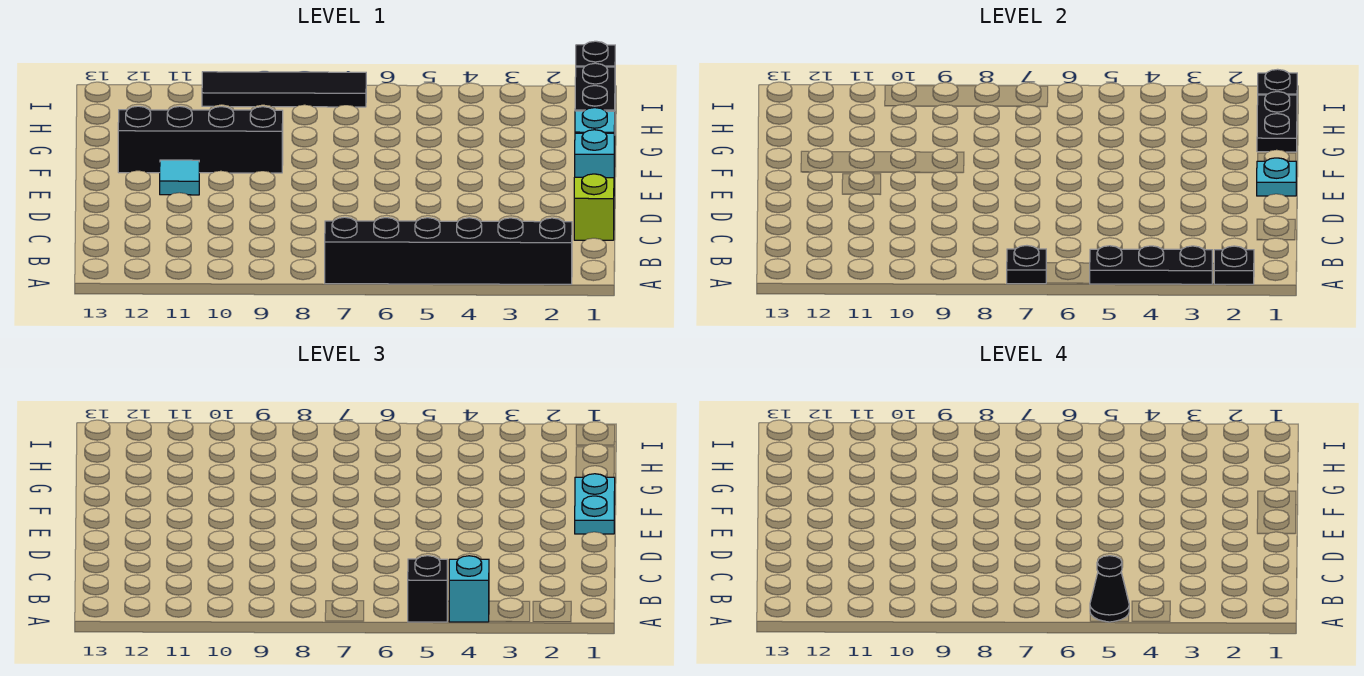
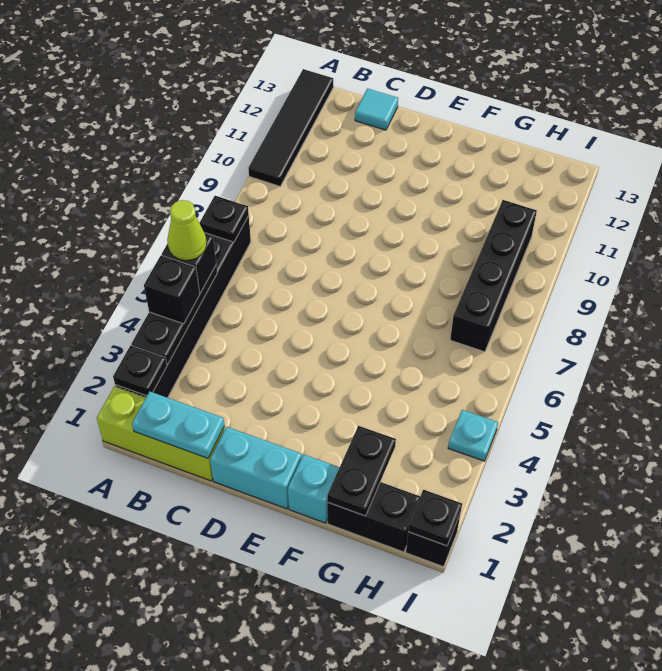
cyan brick A4 level 3 -> black brick A4 level 3
black cone A5 level 4 -> lime cone A5 level 4
lime brick C1 level 1 -> lime brick A1:C1 level 1
cyan brick E1 level 1 -> cyan brick D1:E1 level 1
cyan plate E1 level 2 -> cyan plate I4 level 1
cyan plate E1:F1 level 3 -> cyan plate B1:C1 level 2
cyan tile E11 level 1 -> cyan tile C13 level 1
black brick F9:F12 level 1 -> black brick H7:H10 level 1
black plate G1:H1 level 2 -> black plate G1:G2 level 2
black tile I7:I10 level 1 -> black tile A10:A13 level 1

